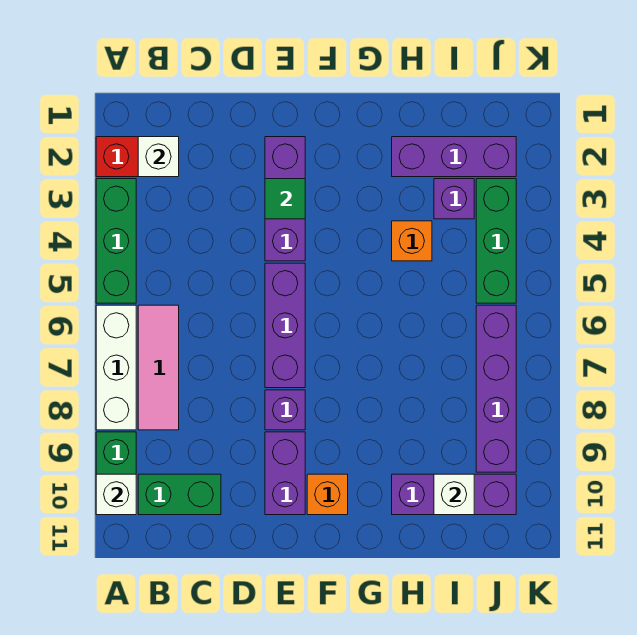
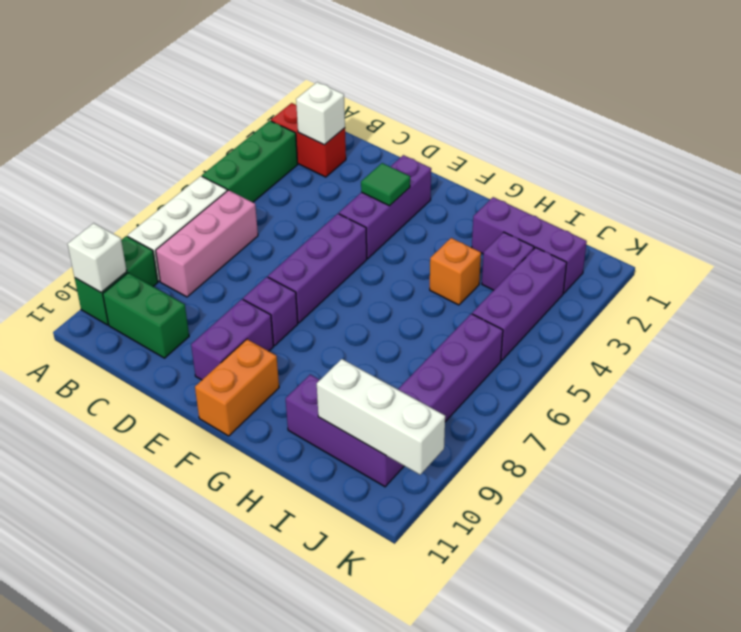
pink tile B6:B8 level 1 -> pink brick B6:B8 level 1
orange brick F10 level 1 -> orange brick F10:F11 level 1
white brick I10 level 2 -> white brick I10:K10 level 2
green brick J3:J5 level 1 -> purple brick J3:J5 level 1

